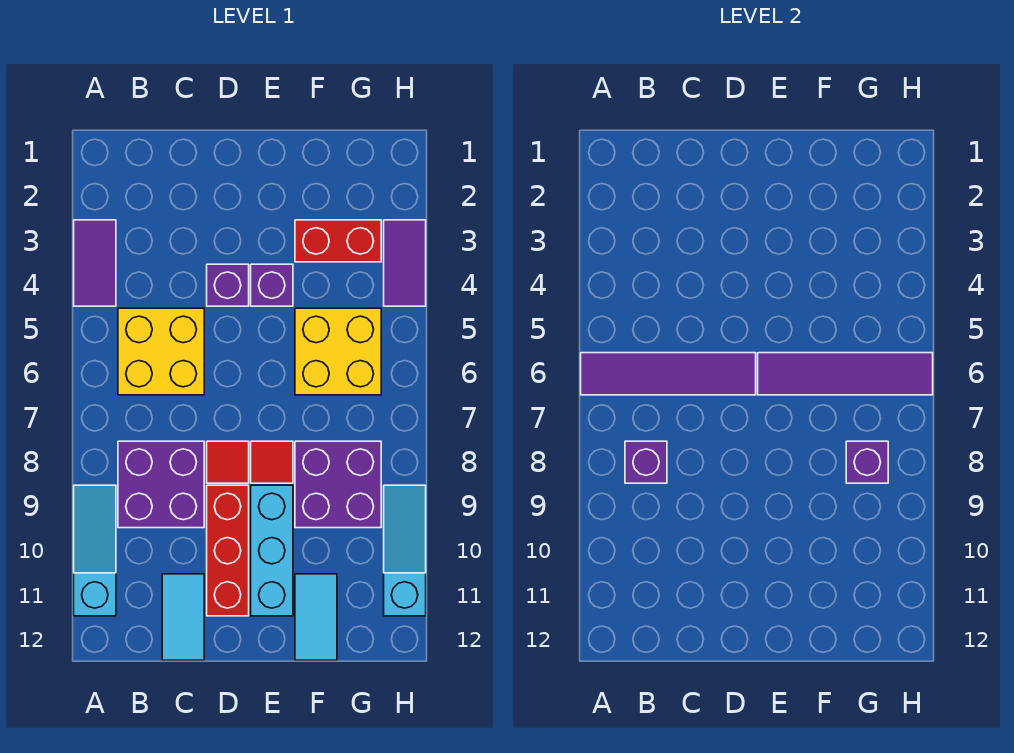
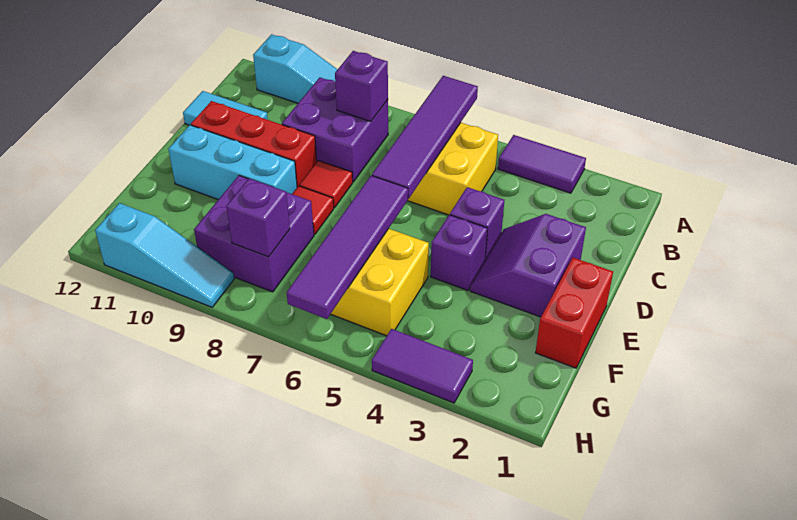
none -> purple slope D2:E3 level 1 top 2
red brick F3:G3 level 1 -> red brick E1:F1 level 1
cyan tile F11:F12 level 1 -> none

